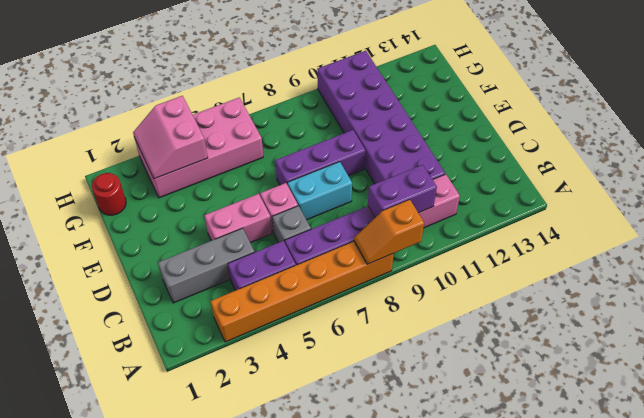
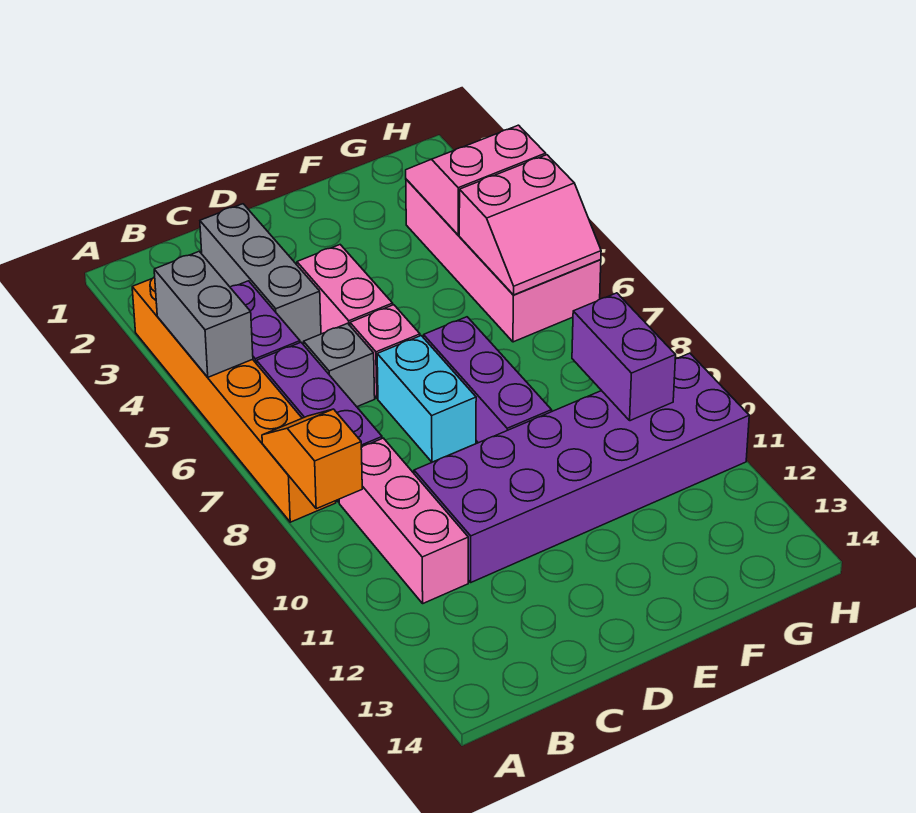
none -> grey brick A4:A5 level 2
purple brick B9:B10 level 2 -> purple brick G9:G10 level 2
red round brick G1 level 1 -> none
none -> pink slope G5:H6 level 2 top 5

